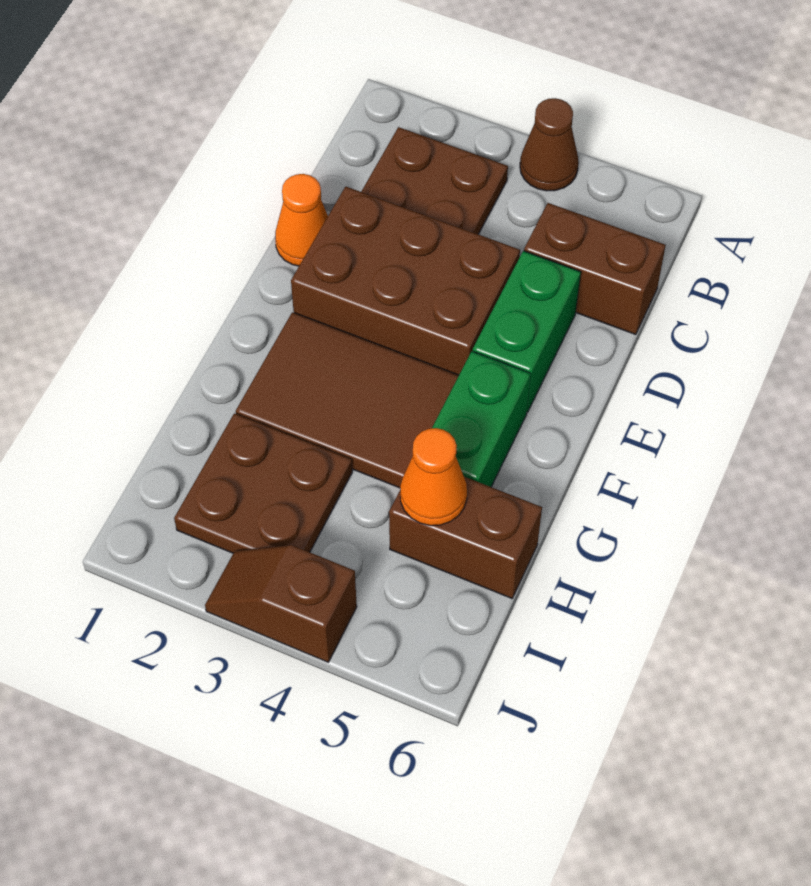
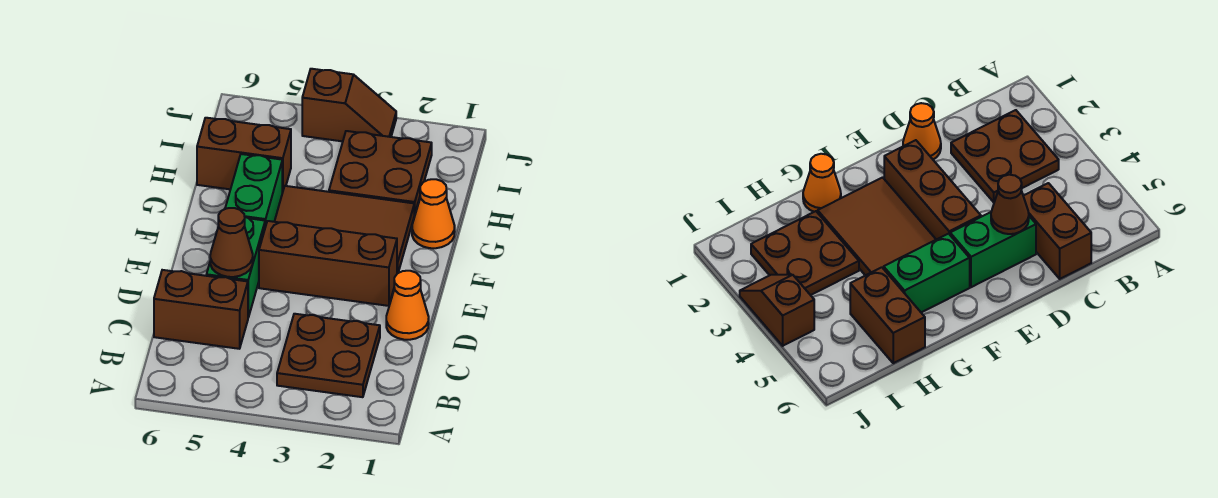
brown cone A4 level 1 -> brown cone D5 level 2
brown brick D2:E4 level 1 -> brown brick E2:E4 level 1
orange cone H5 level 2 -> orange cone G1 level 1

